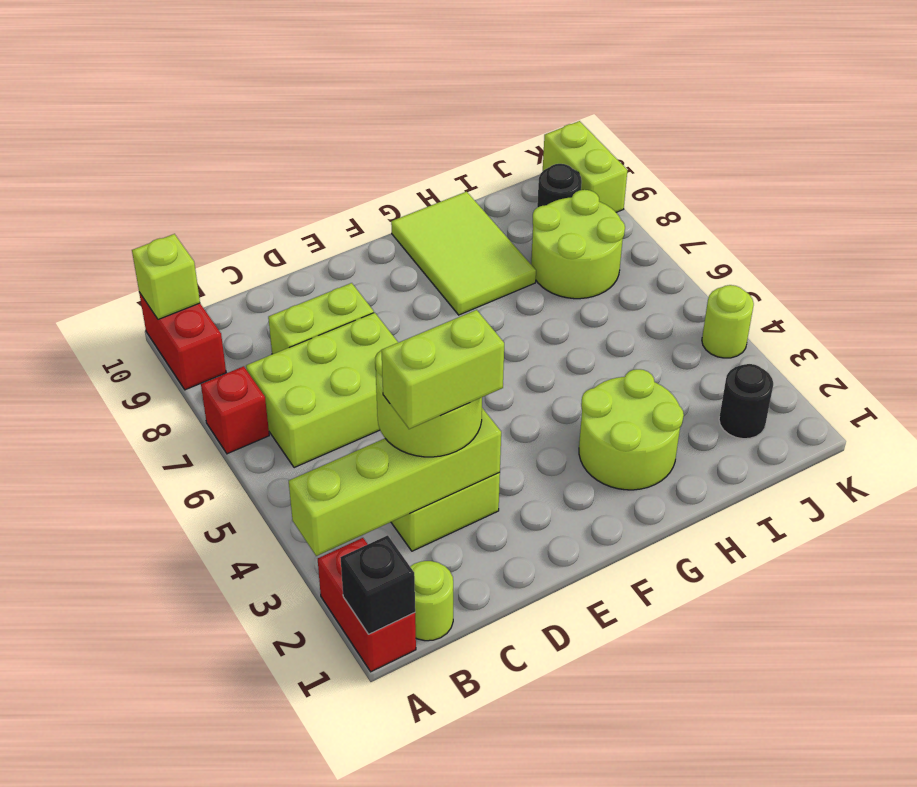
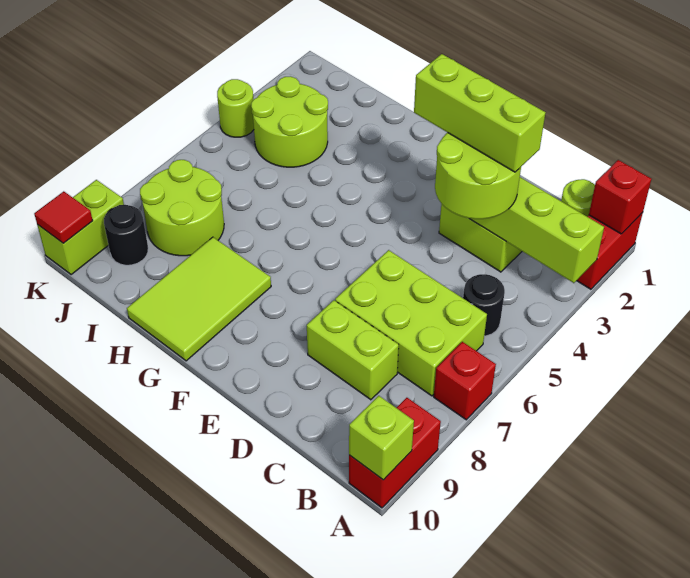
black brick A1 level 2 -> red brick A1 level 2
lime brick C3:D3 level 4 -> lime brick C3:E3 level 4
lime round brick G2:H3 level 1 -> lime round brick I3:J4 level 1
black round brick J2 level 1 -> black round brick B5 level 1
none -> red tile K10 level 2

